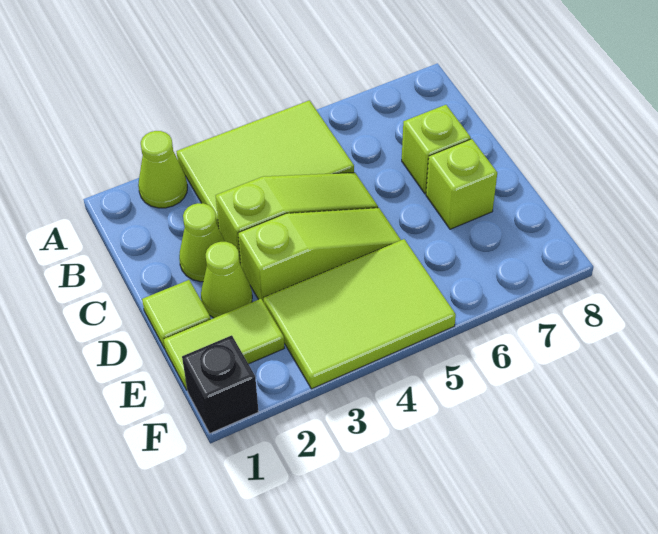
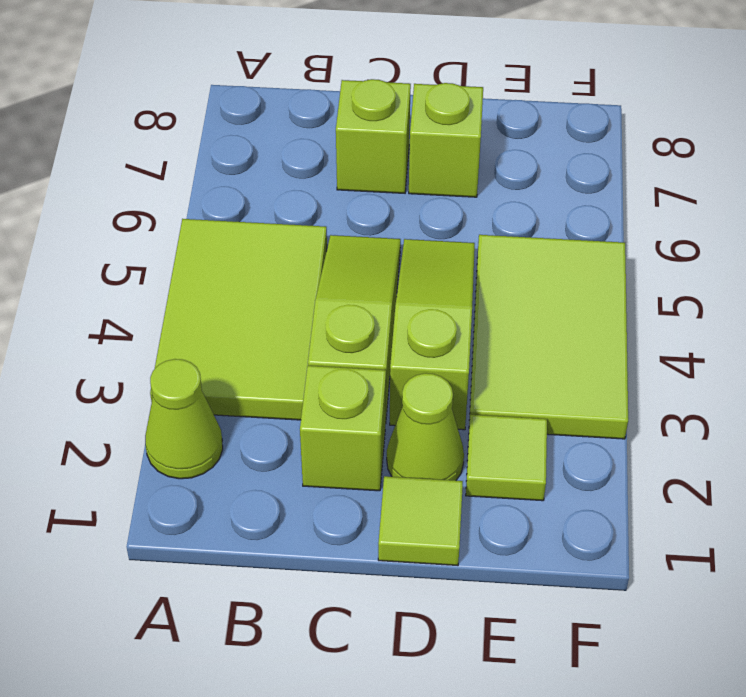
lime cone C2 level 1 -> lime brick C2 level 1
lime tile E1:E2 level 1 -> lime tile E2 level 1
black brick F1 level 1 -> none

